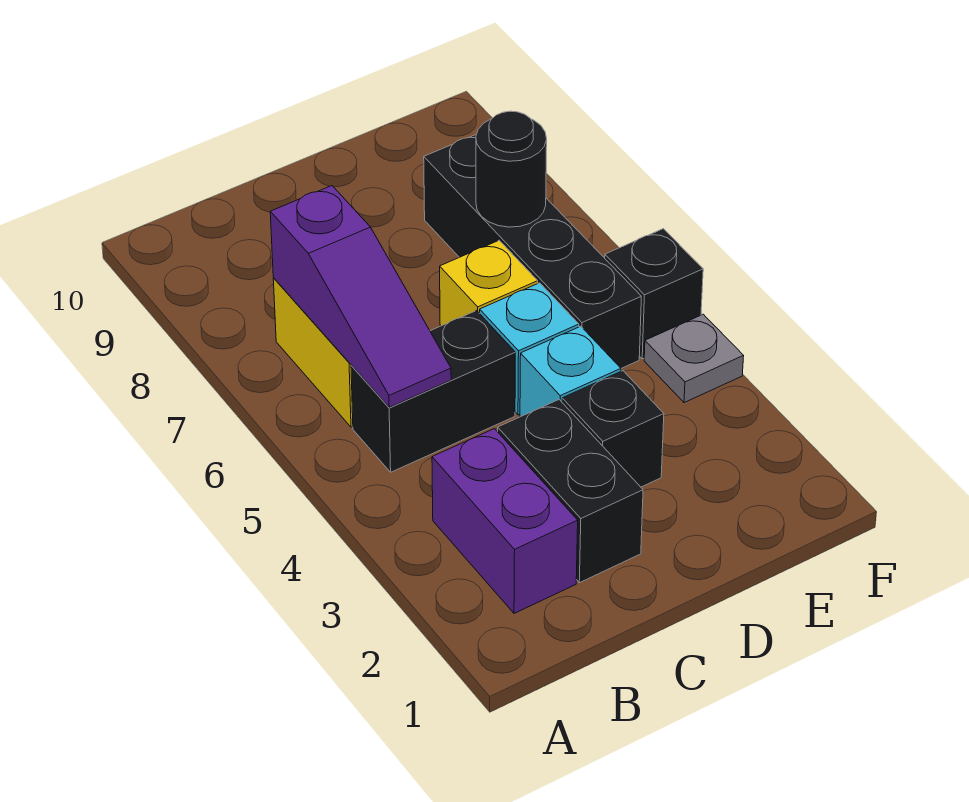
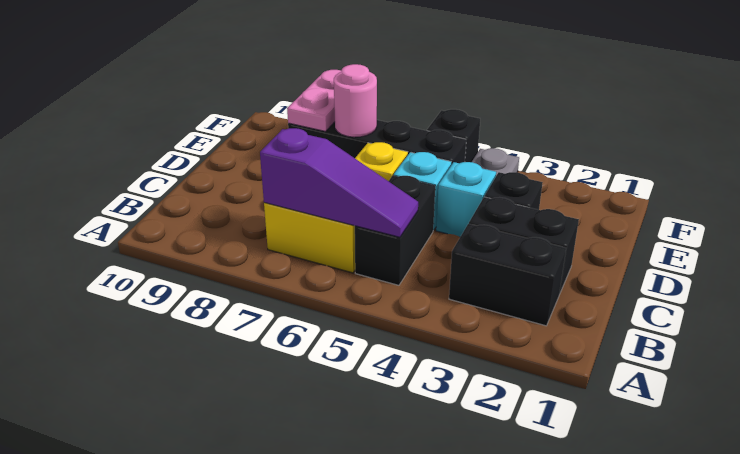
purple brick B2:B3 level 1 -> black brick B2:B3 level 1
black round brick E7 level 2 -> pink round brick E7 level 2
none -> pink plate E8:F8 level 2

